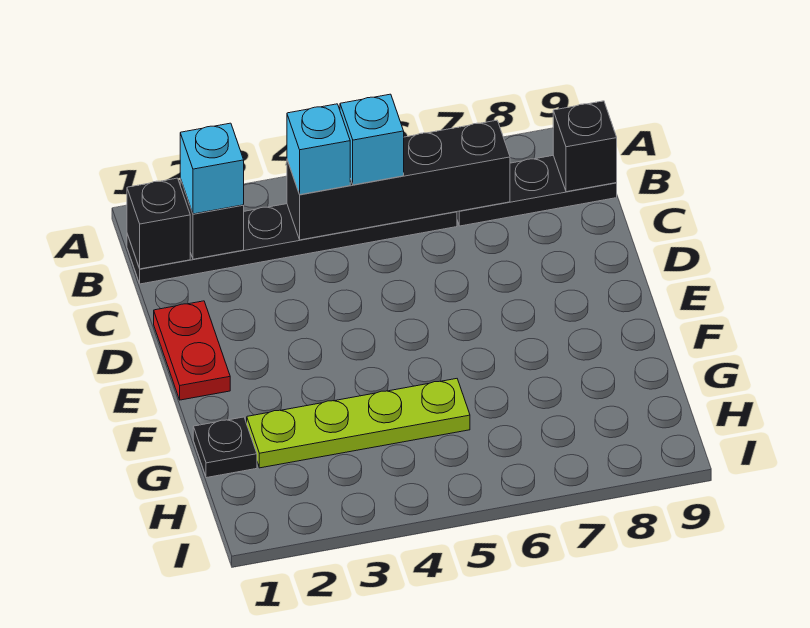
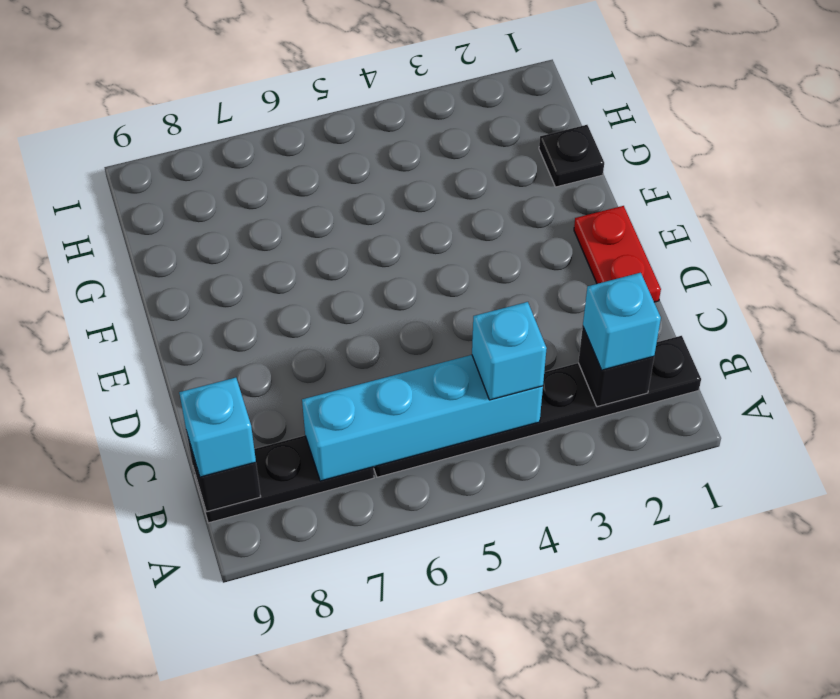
black brick B1 level 2 -> none
black brick B4:B7 level 2 -> cyan brick B4:B7 level 2
cyan brick B5 level 3 -> cyan brick B9 level 3
lime plate G2:G5 level 1 -> none

